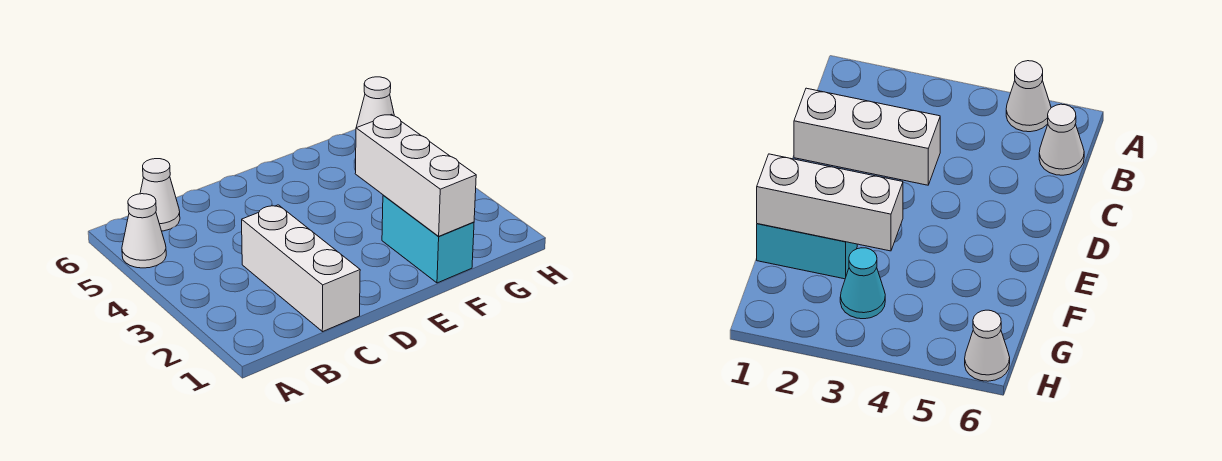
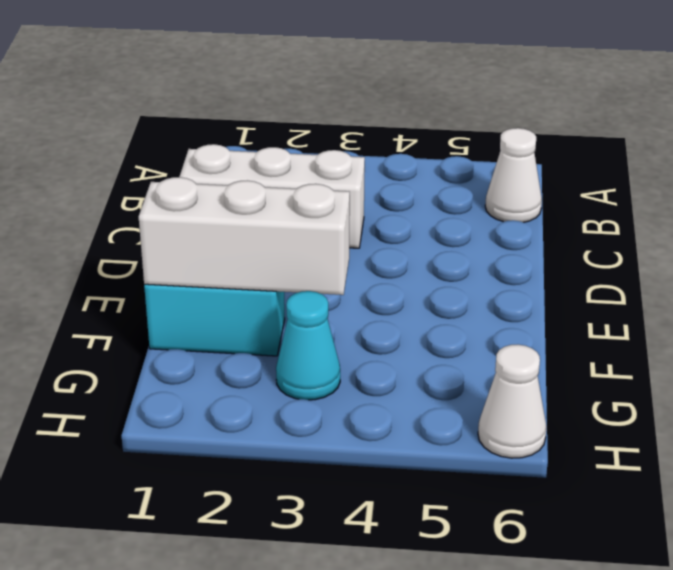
white cone A5 level 1 -> none

